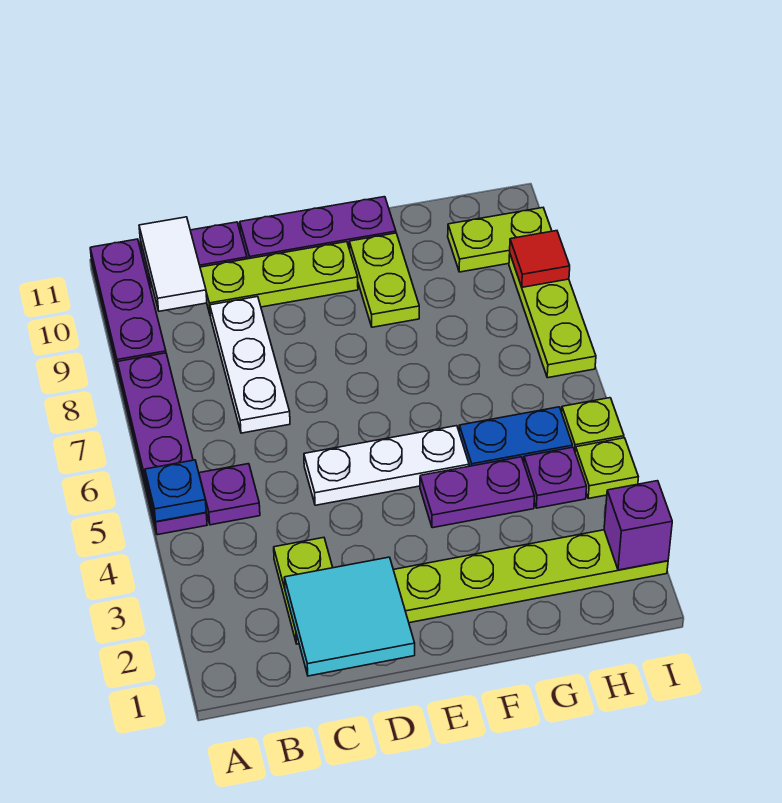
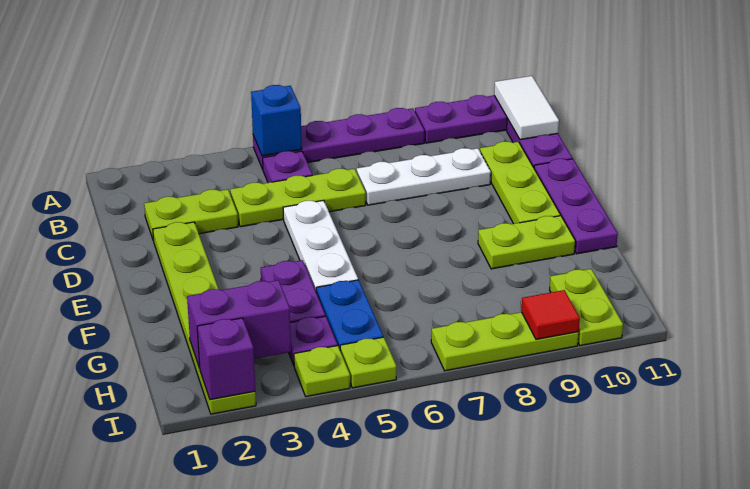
blue plate A5 level 2 -> blue brick A5 level 2
white tile B10:B11 level 2 -> white tile A11:B11 level 2
cyan tile C1:D2 level 2 -> none
none -> lime plate C4:C6 level 1
none -> purple brick H2:H3 level 2

